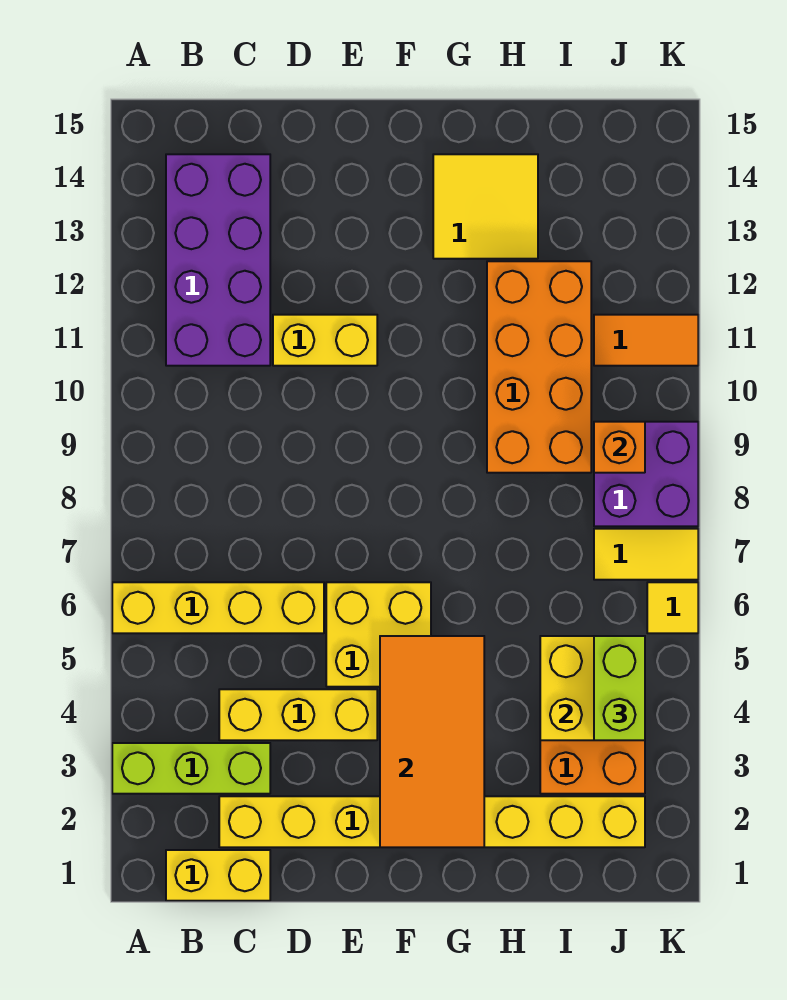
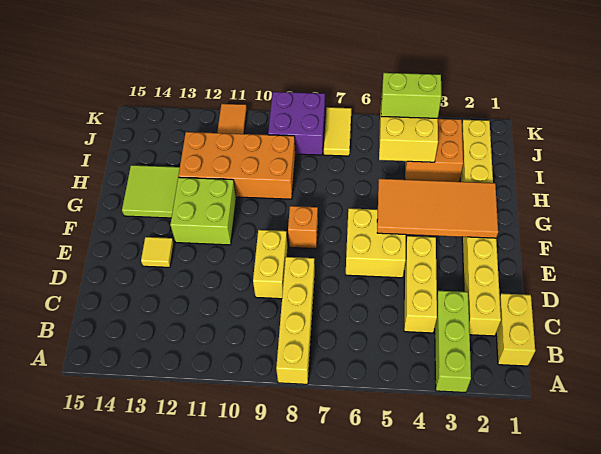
yellow brick A6:D6 level 1 -> yellow brick A8:D8 level 1
purple brick B11:C14 level 1 -> none
yellow brick D11:E11 level 1 -> yellow brick D9:E9 level 1
none -> lime brick F11:G12 level 1
yellow tile G13:H14 level 1 -> lime tile G13:H14 level 1
orange brick J9 level 2 -> orange brick F8 level 1
yellow tile K6 level 1 -> yellow tile E13 level 1

